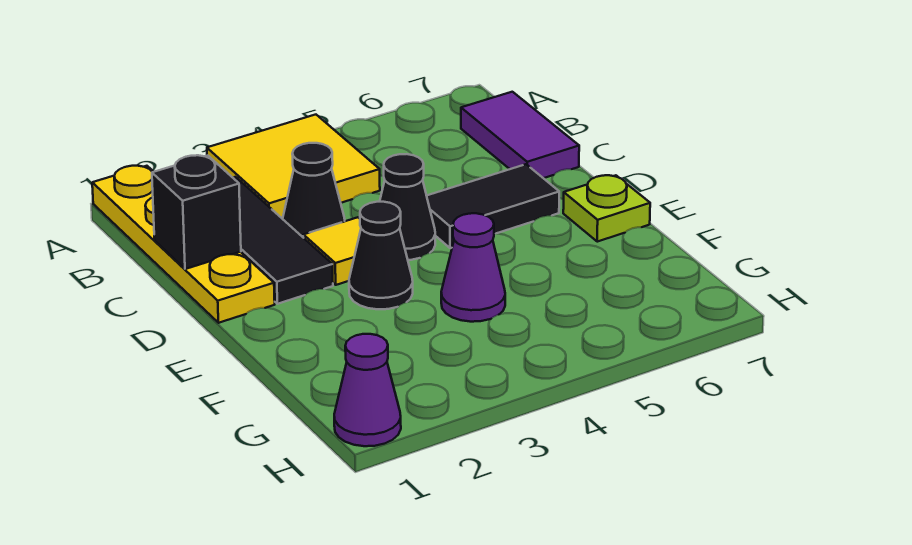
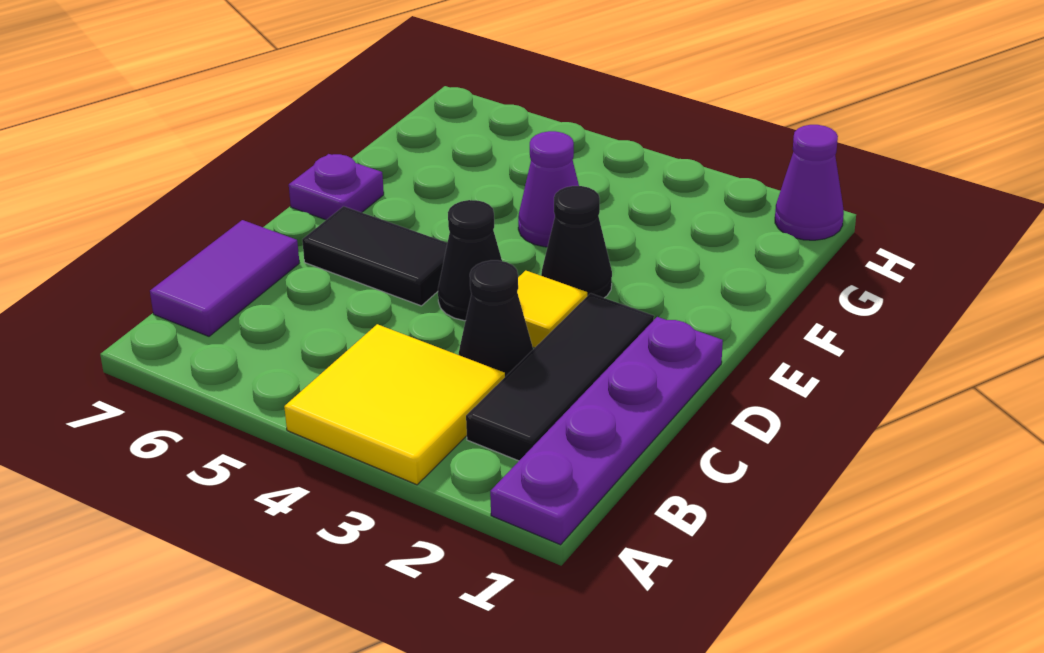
yellow plate A1:D1 level 1 -> purple plate A1:D1 level 1
black brick C1 level 2 -> none
lime plate E7 level 1 -> purple plate E7 level 1

